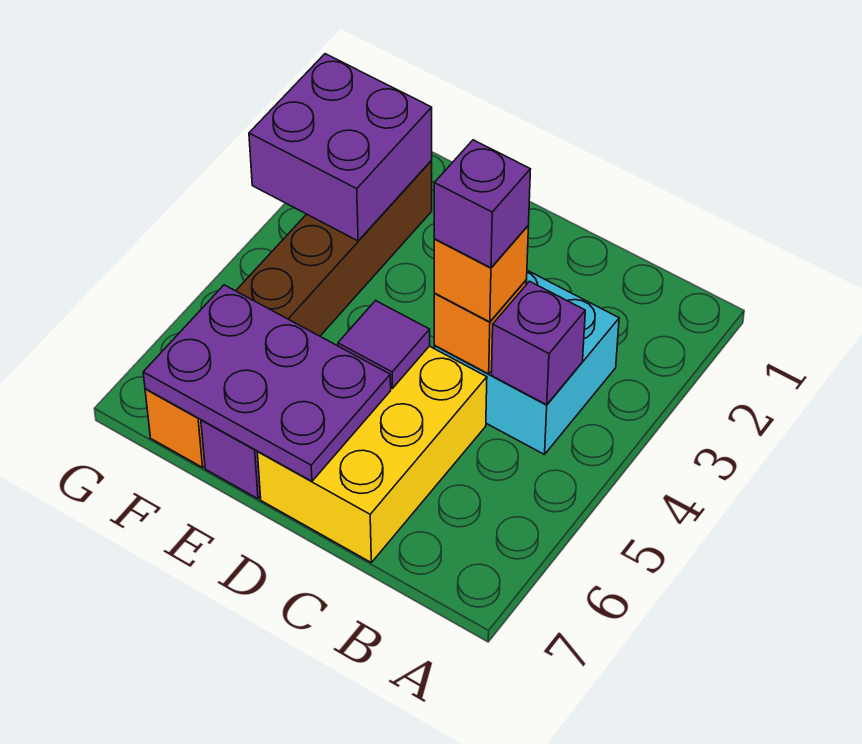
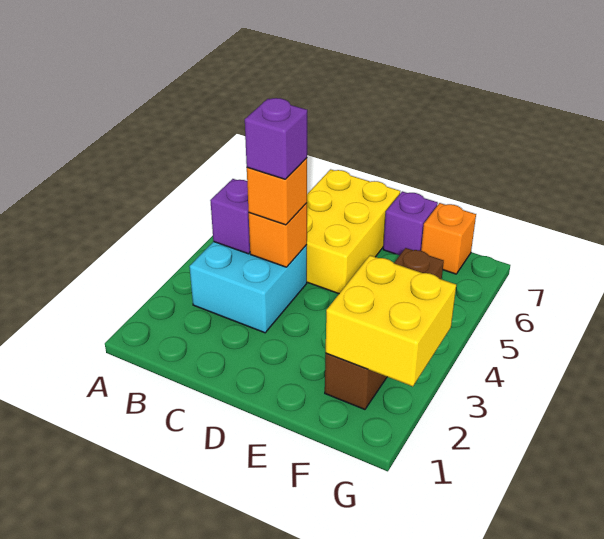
purple tile D5 level 2 -> none
purple plate D6:F7 level 2 -> none
purple brick F2:G3 level 2 -> yellow brick F2:G3 level 2

